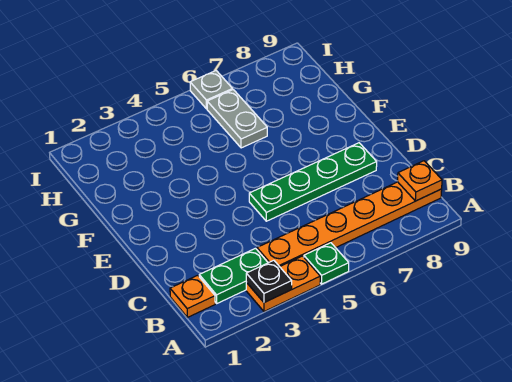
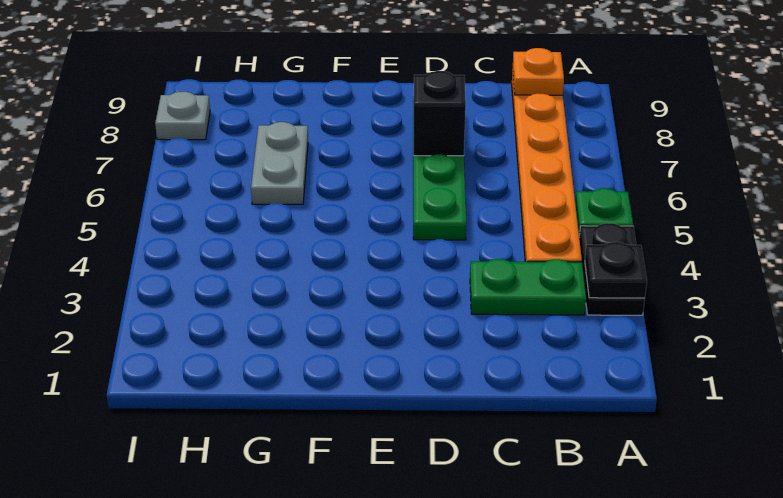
orange plate A3:A4 level 1 -> black plate A3:A4 level 1
orange plate B1 level 1 -> none
green plate B2:B3 level 1 -> green plate B3:C3 level 1
none -> black brick D7 level 2
grey plate G6:H6 level 1 -> grey plate G6:G7 level 1
grey plate I6 level 1 -> grey plate I8 level 1

